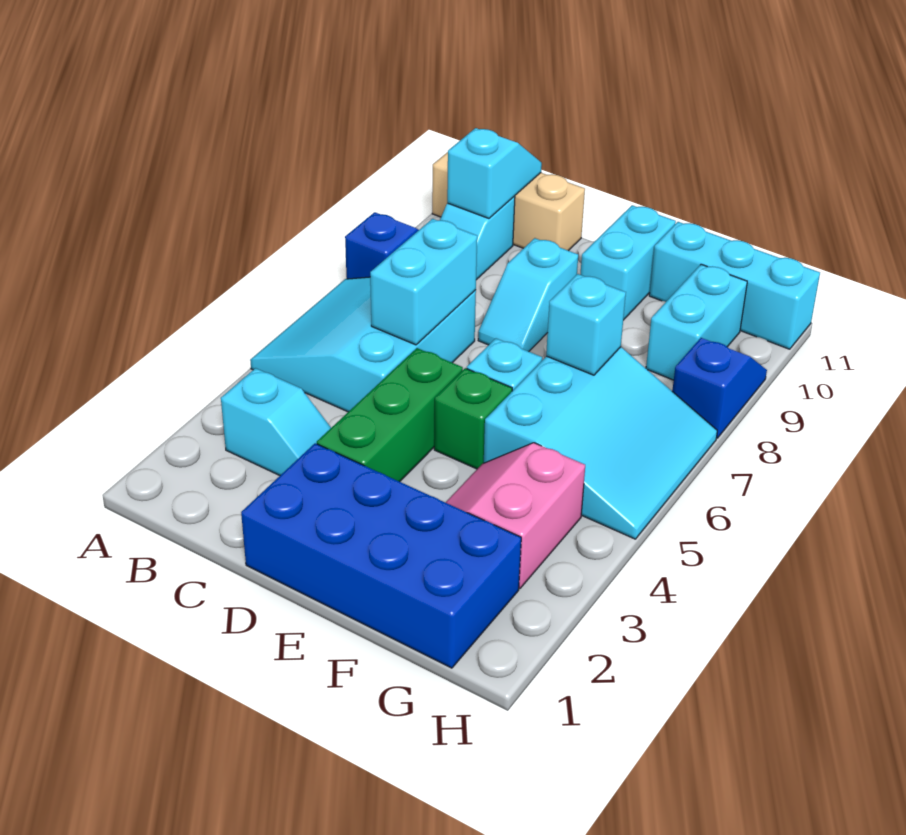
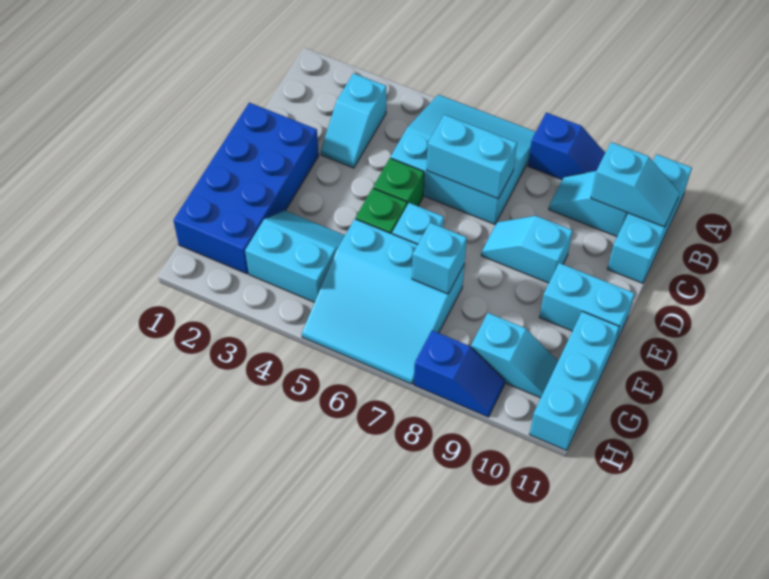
tan brick A11:C11 level 1 -> cyan brick A11:C11 level 1
green brick D3:D5 level 1 -> green brick D5 level 1
pink slope F3:G4 level 1 top G -> cyan slope F3:G4 level 1 top G
cyan brick G9:G10 level 1 -> cyan slope G9:G10 level 1 top 9

